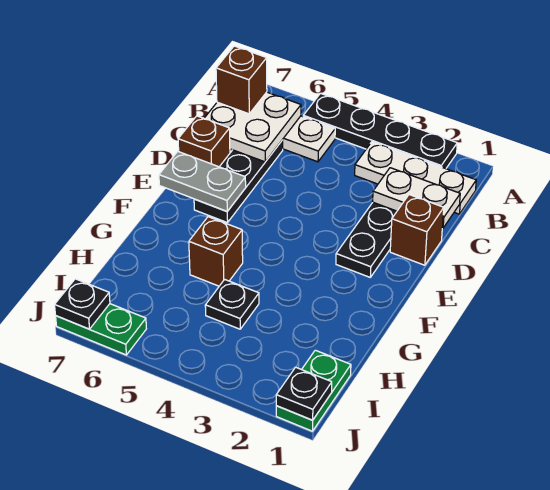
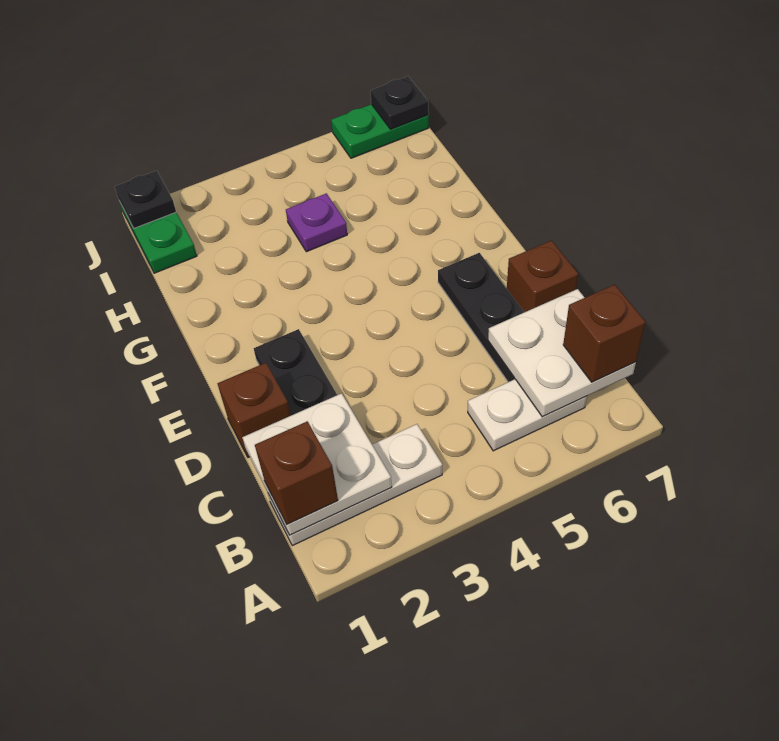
black plate A2:A5 level 1 -> none
white plate C1:C2 level 2 -> white plate B1:C2 level 2
grey plate E6:E7 level 2 -> none
brown brick G5 level 1 -> brown brick B1 level 3
black plate H4 level 1 -> purple plate H4 level 1

